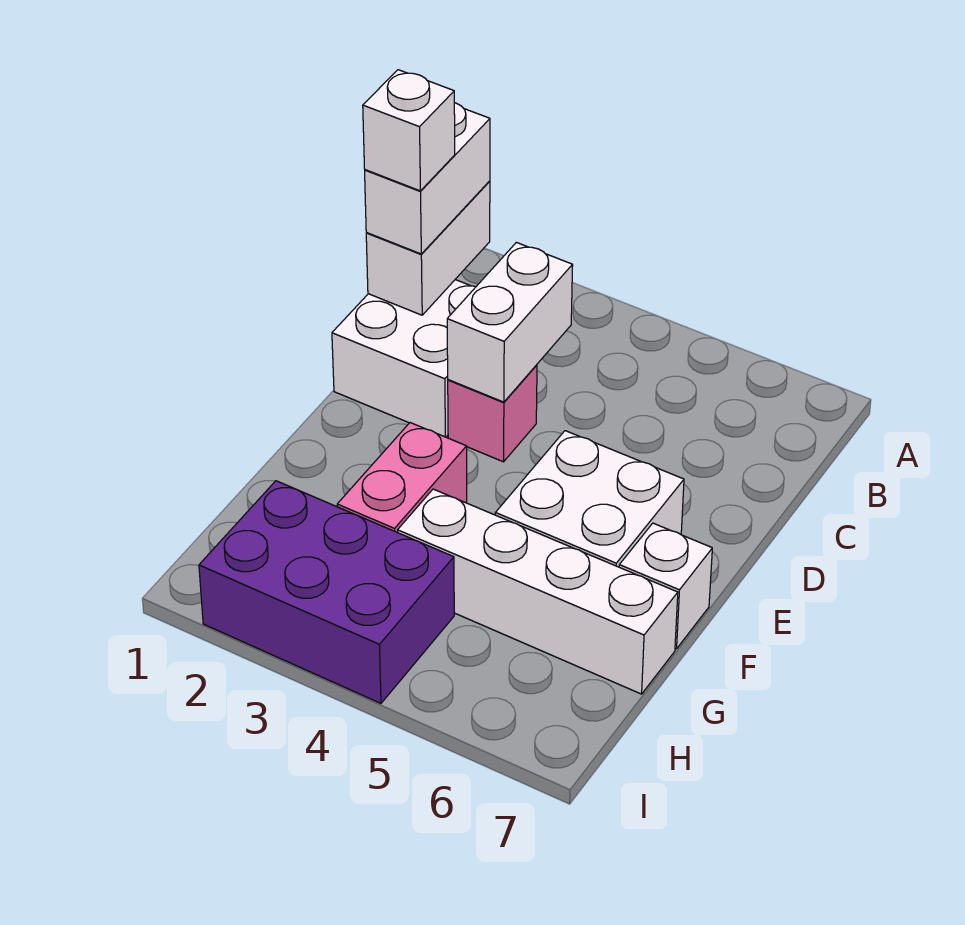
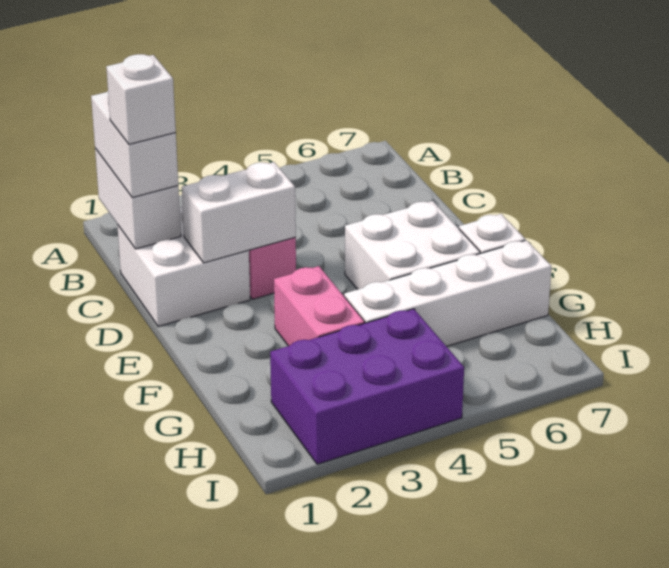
white brick C3:D3 level 2 -> white brick D2:D3 level 2

